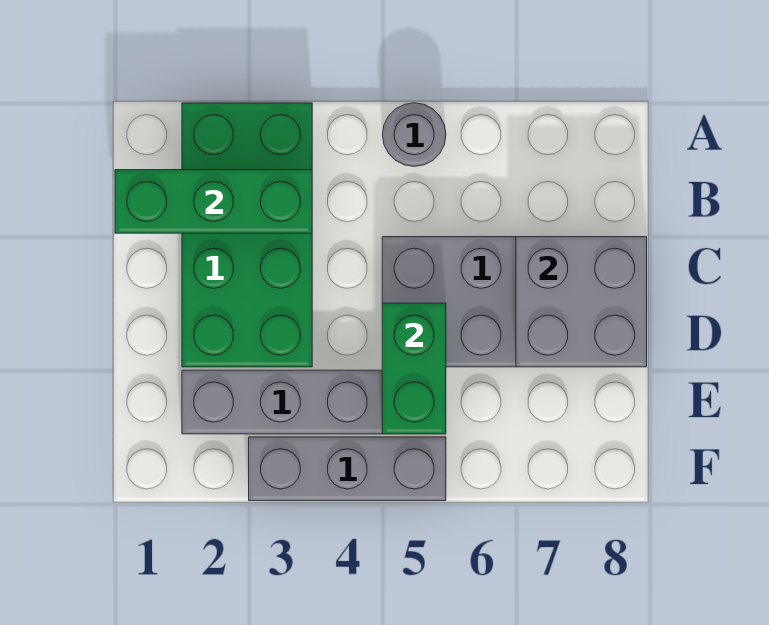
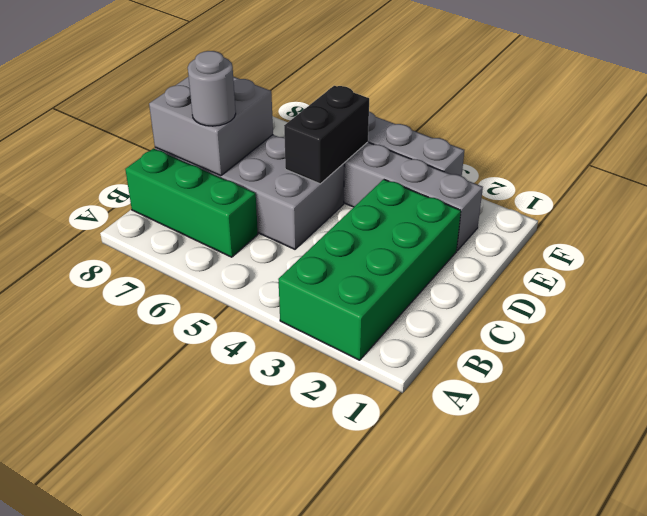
grey round brick A5 level 1 -> grey round brick C7 level 3
green brick B1:B3 level 2 -> green brick B6:B8 level 1
green brick D5:E5 level 2 -> black brick D5:E5 level 2

